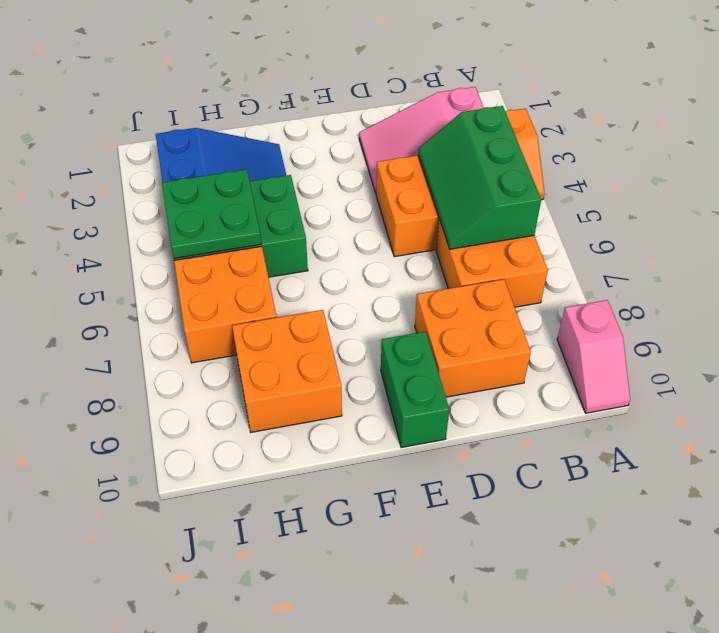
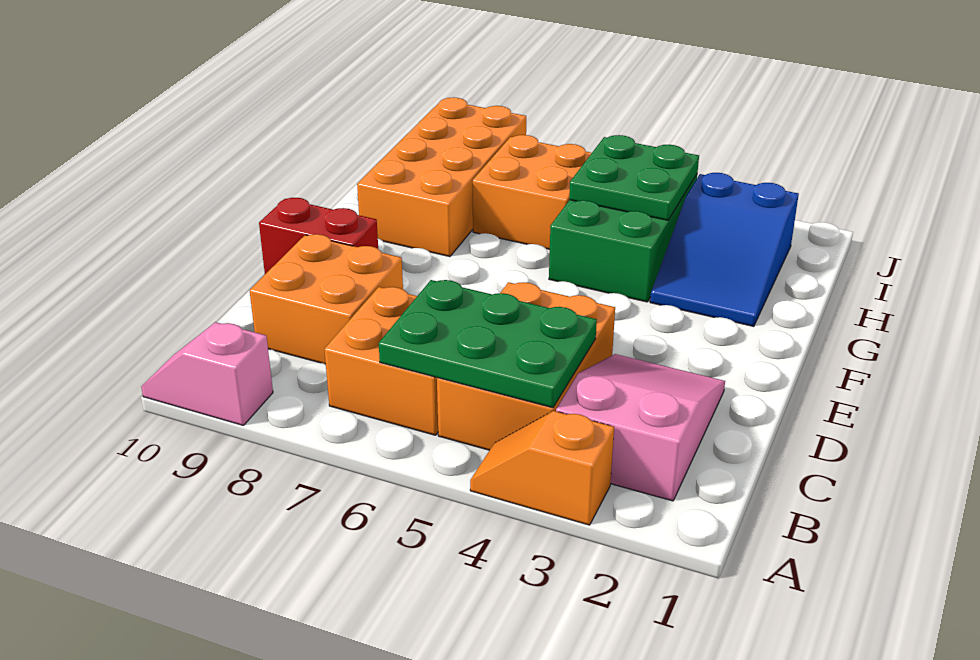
green slope B4:C6 level 2 top B -> green plate B4:C6 level 2
green brick E9:E10 level 1 -> red brick E9:E10 level 1
orange brick G8:H9 level 1 -> orange brick G8:J9 level 1

